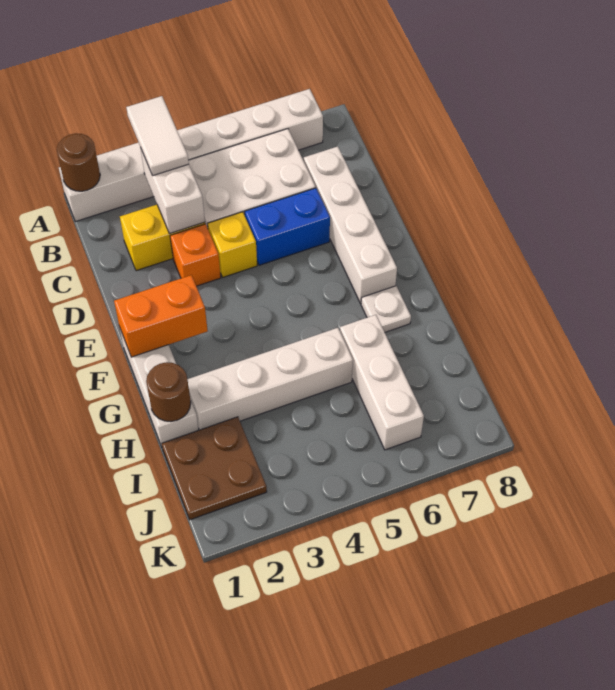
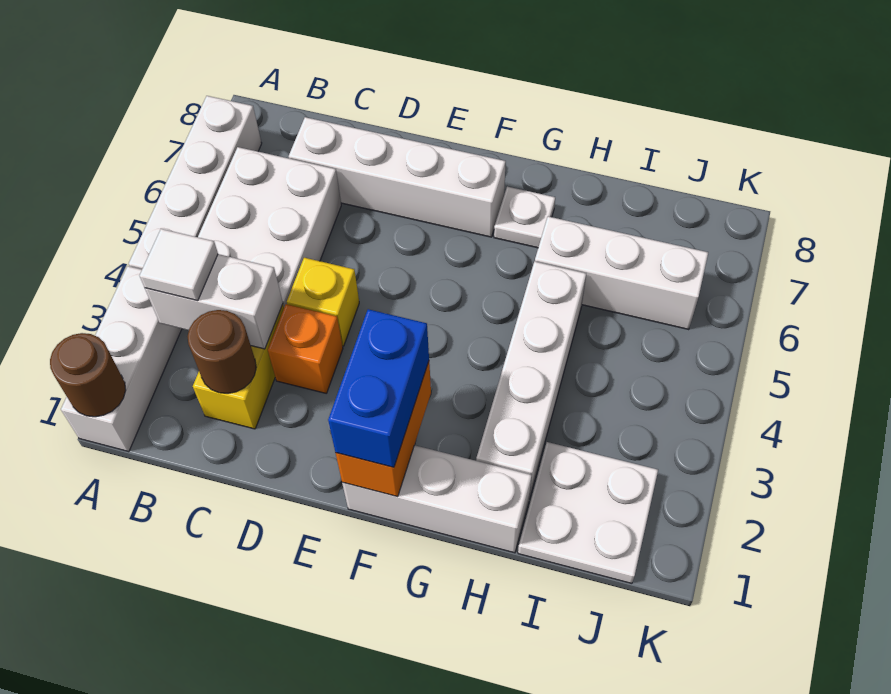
white tile A3:B3 level 3 -> white tile B3 level 3
blue brick D5:D6 level 1 -> blue brick F1:F2 level 3
brown round brick H1 level 2 -> brown round brick C2 level 2
brown plate I1:J2 level 1 -> white plate I1:J2 level 1

